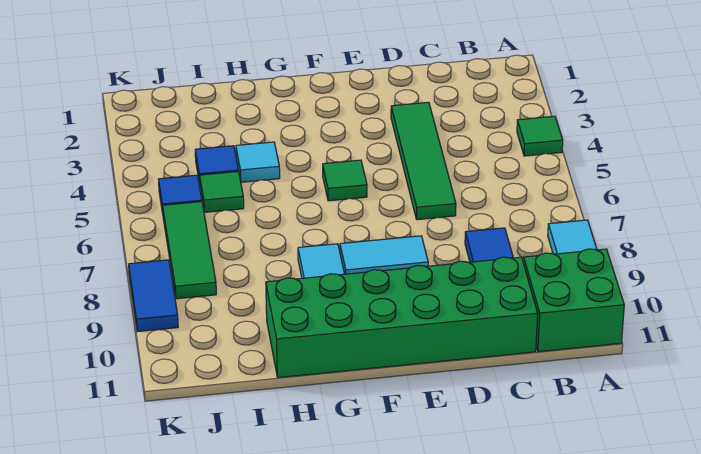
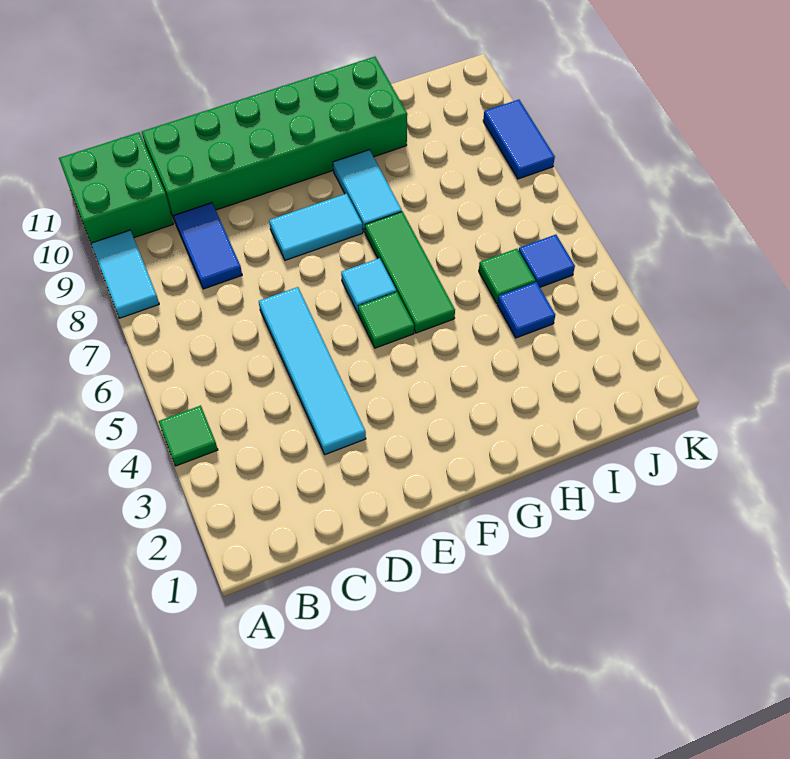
green tile D3:D6 level 1 -> cyan tile D3:D6 level 1
cyan tile H4 level 1 -> cyan tile F6 level 1
green tile J6:J8 level 1 -> green tile G5:G7 level 1

